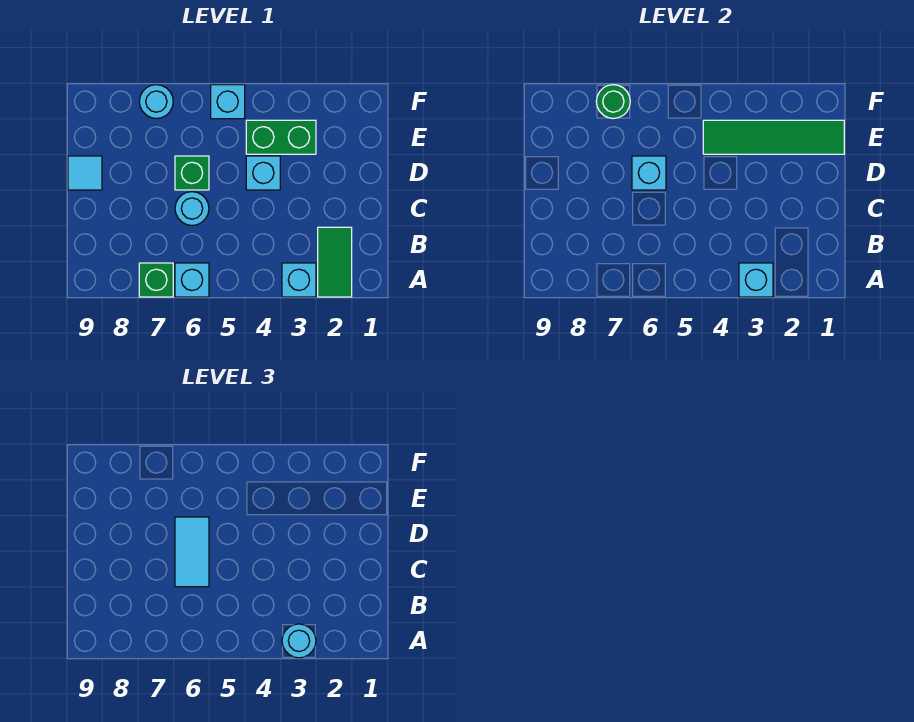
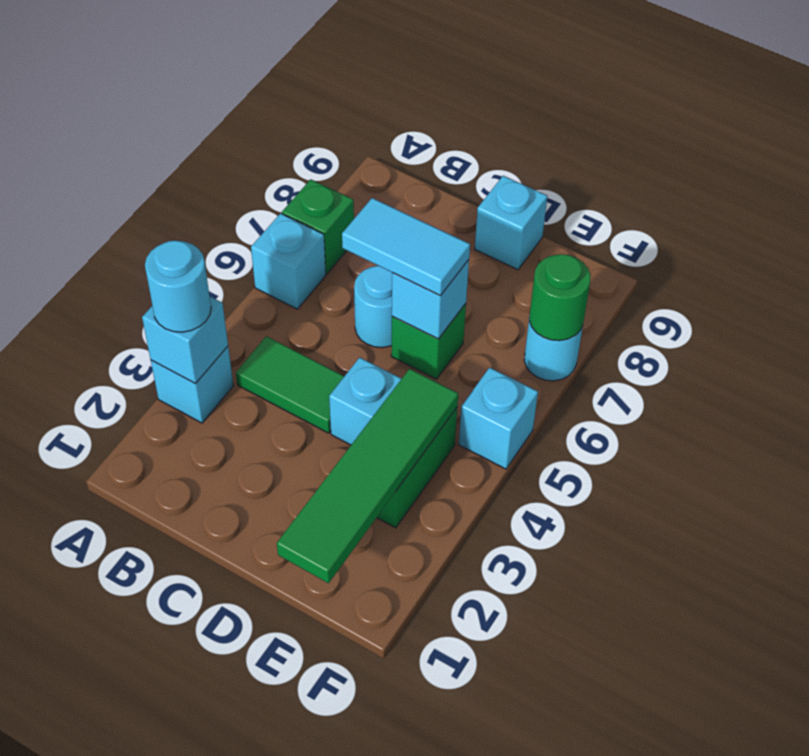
green tile A2:B2 level 1 -> green tile B4:C4 level 1
cyan tile D9 level 1 -> cyan brick D9 level 1

